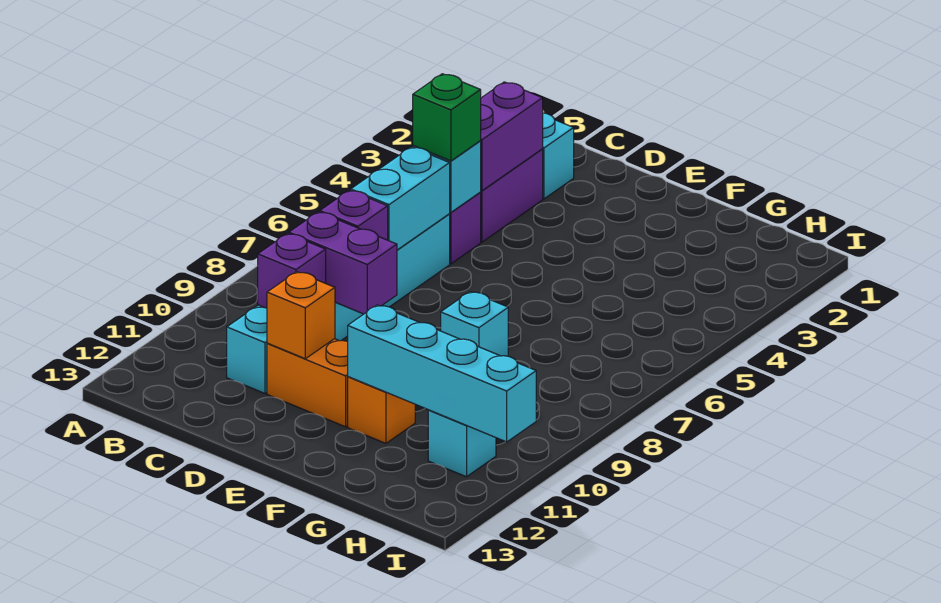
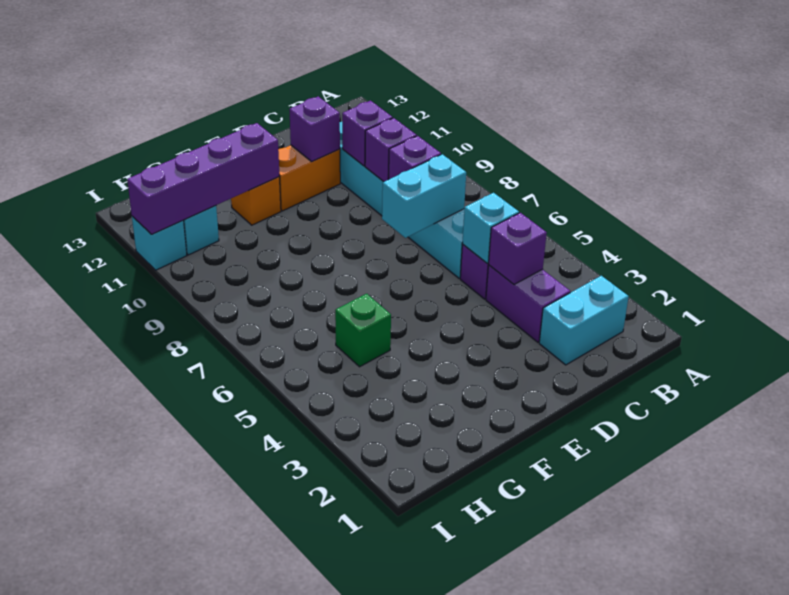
purple brick C3:C4 level 2 -> purple brick C4 level 2
green brick C5 level 3 -> green brick G5 level 1
cyan brick C6:C7 level 2 -> cyan brick C7:D7 level 2
purple brick C9:D9 level 2 -> purple brick C9 level 2
orange brick D11 level 2 -> purple brick D11 level 2
cyan brick F8 level 1 -> cyan brick I11 level 1
cyan brick F11:I11 level 2 -> purple brick F11:I11 level 2

